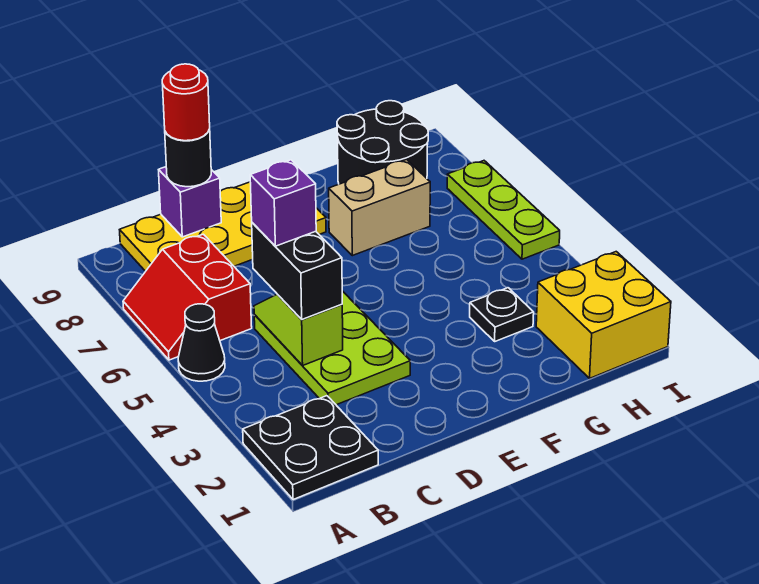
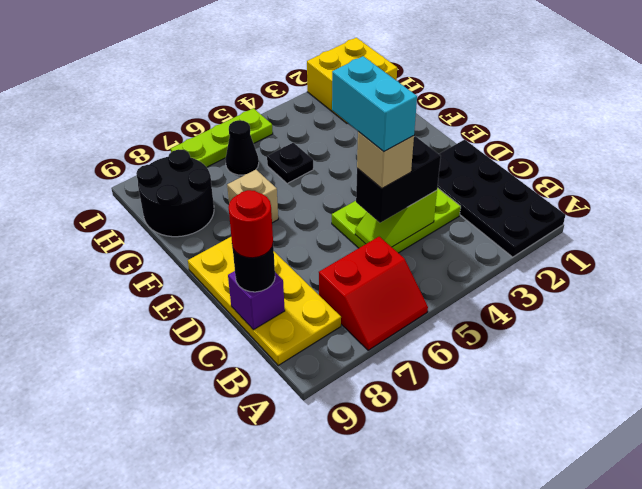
black plate A1:B2 level 1 -> black plate A1:D2 level 1
black cone A5 level 1 -> black cone H6 level 1
purple brick C5 level 4 -> tan brick C5 level 4
none -> cyan brick C5:D5 level 5
tan brick F7:G7 level 1 -> tan brick F7 level 1
black plate G3 level 1 -> black plate G5 level 1

